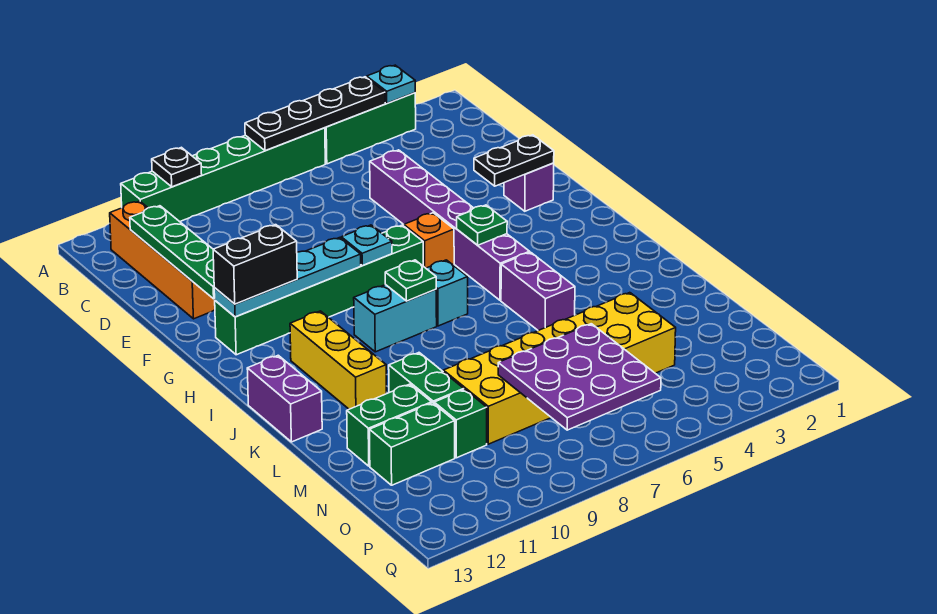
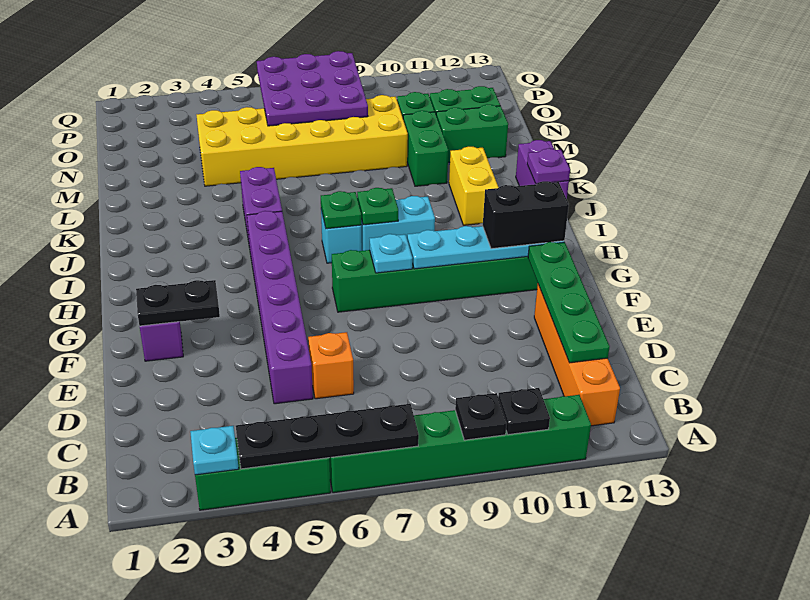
none -> black plate A9 level 2
orange brick G6 level 1 -> orange brick D6 level 1
green plate H5 level 2 -> green plate I7 level 2
yellow brick I11:K11 level 1 -> yellow brick J11:K11 level 1
none -> purple plate J13 level 2

